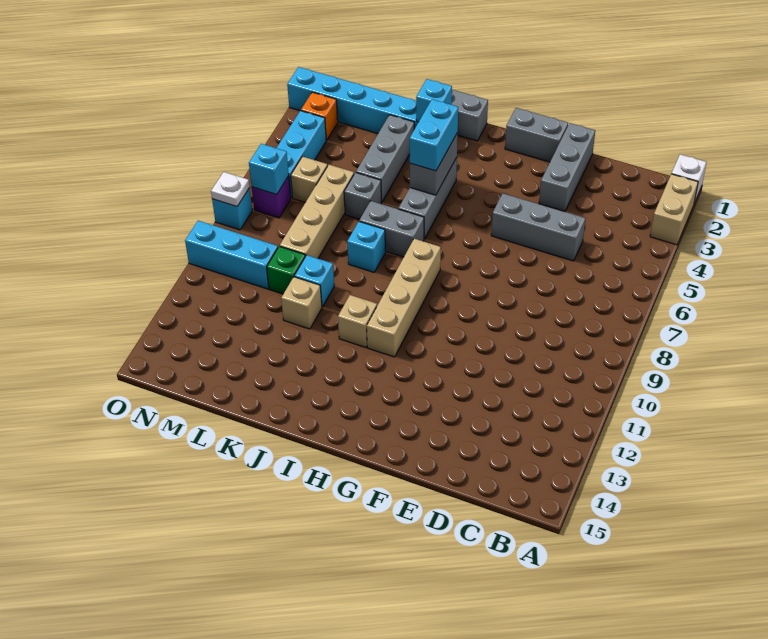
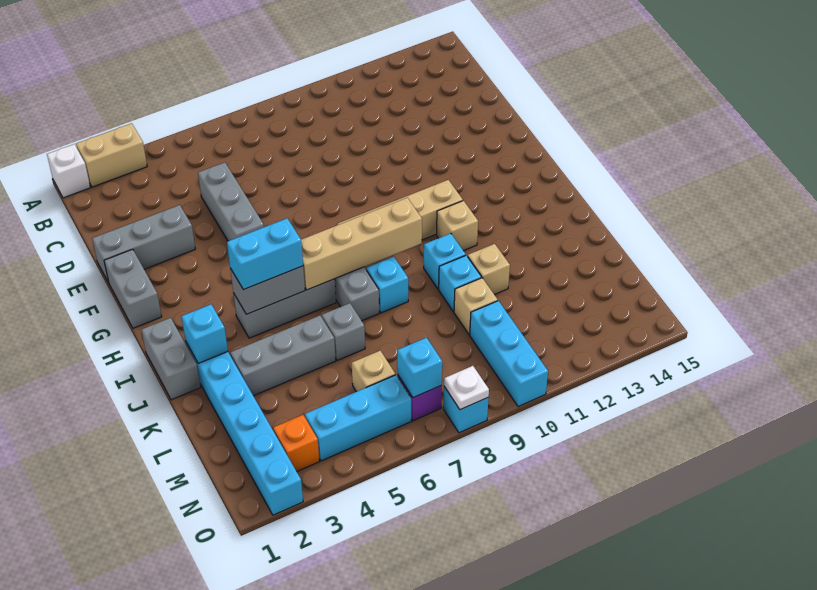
none -> cyan brick J10 level 1
tan brick L6:L9 level 1 -> tan brick I6:I9 level 2
green brick L10 level 1 -> tan brick L10 level 1

